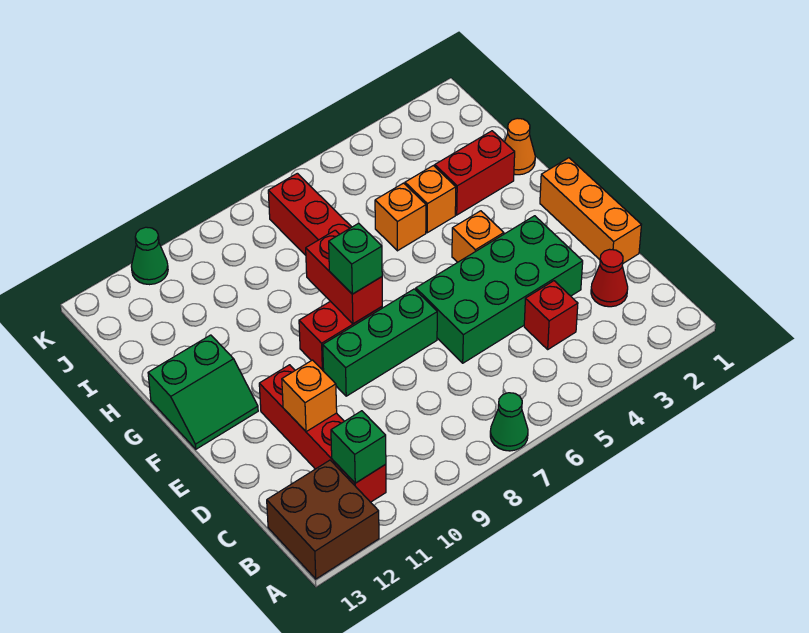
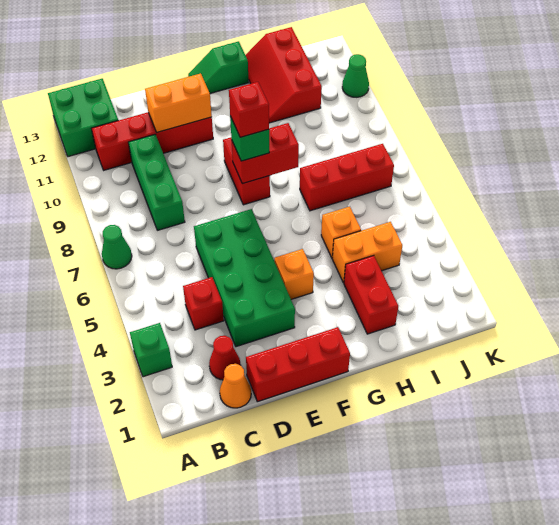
brown brick A12:B13 level 1 -> green brick A12:B13 level 1
green brick B11 level 2 -> green brick A3 level 1
orange brick D1:F1 level 1 -> red brick D1:F1 level 1
orange brick D11 level 2 -> orange brick D11:E11 level 2
green brick E7:E9 level 1 -> green brick C8:C10 level 1
none -> red brick F8 level 4
green slope F12:G13 level 1 top G -> green slope F13:G13 level 1 top G
orange cone H1 level 1 -> orange cone C1 level 1
orange brick H4 level 1 -> orange brick H4:I4 level 1
none -> red slope H11:I13 level 1 top I

